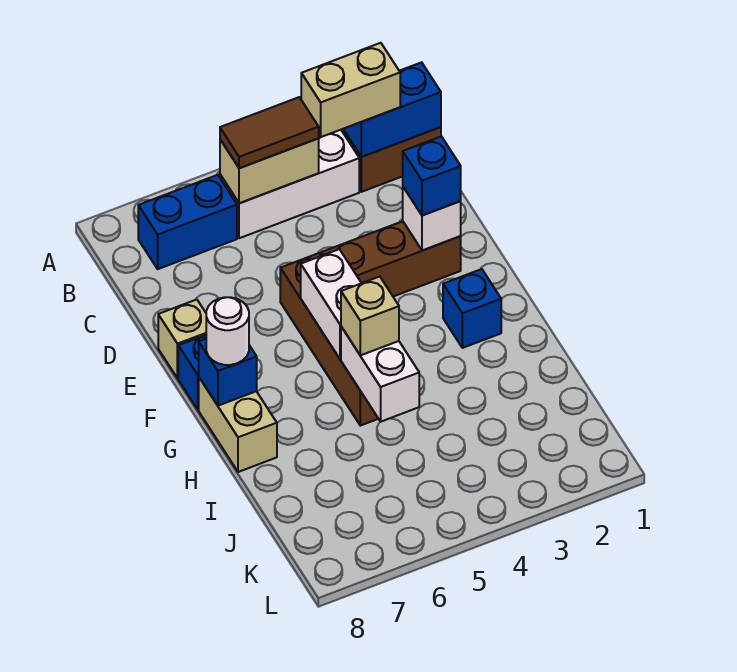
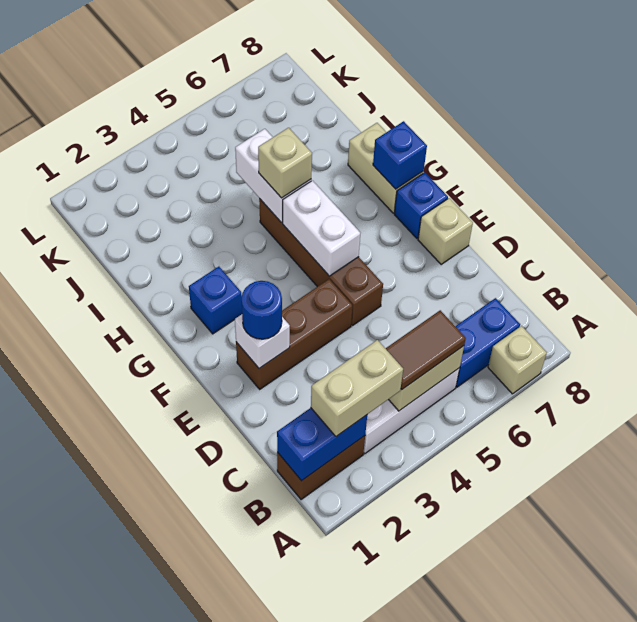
none -> tan brick A7 level 1
blue brick E2 level 3 -> blue round brick E2 level 3
white round brick G8 level 3 -> none

